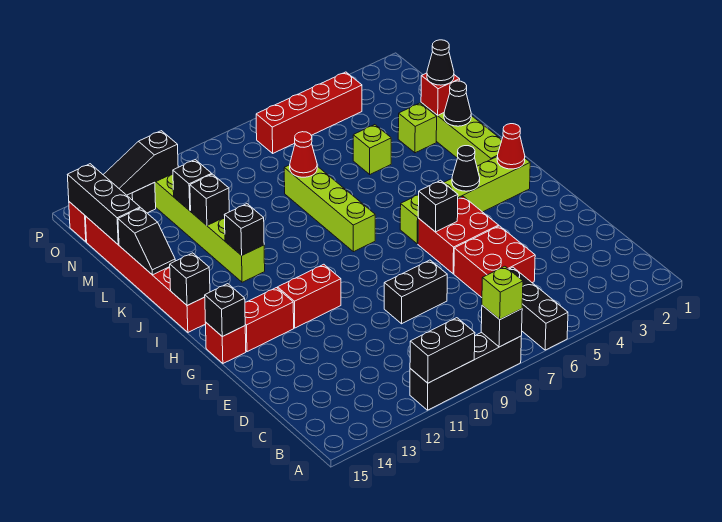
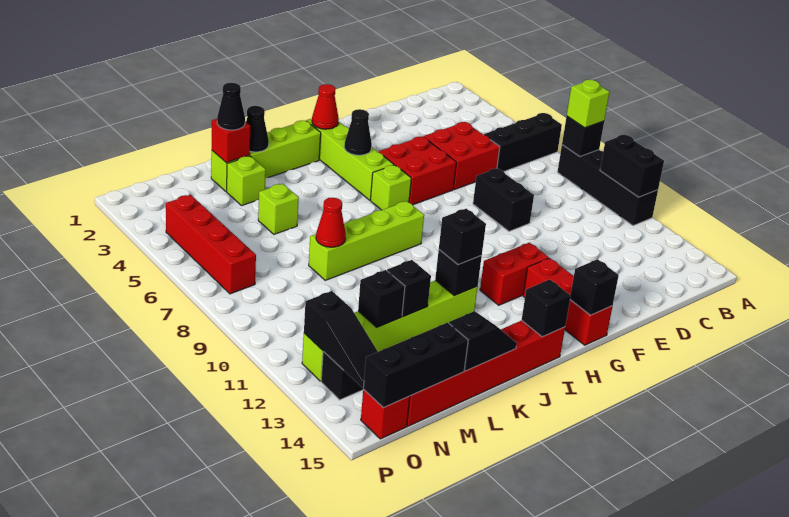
black brick G6 level 2 -> black brick J12 level 3
red brick G11:G12 level 1 -> red brick G12:H12 level 1

